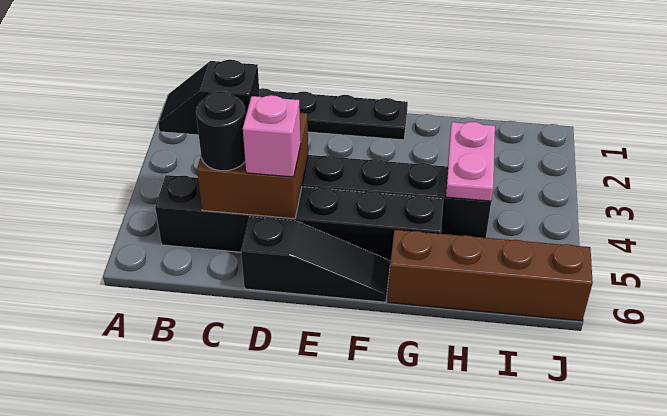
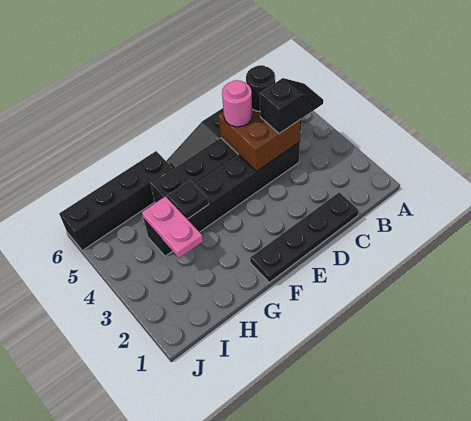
pink brick D5 level 3 -> pink round brick D5 level 3
none -> black plate G4 level 2
brown brick G6:J6 level 1 -> black brick G6:J6 level 1

